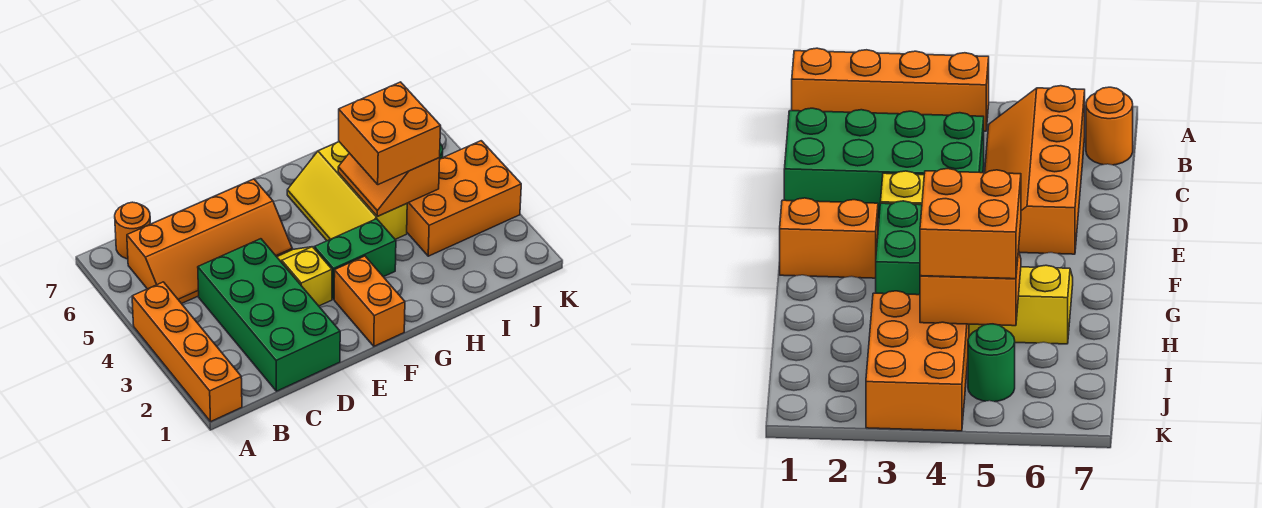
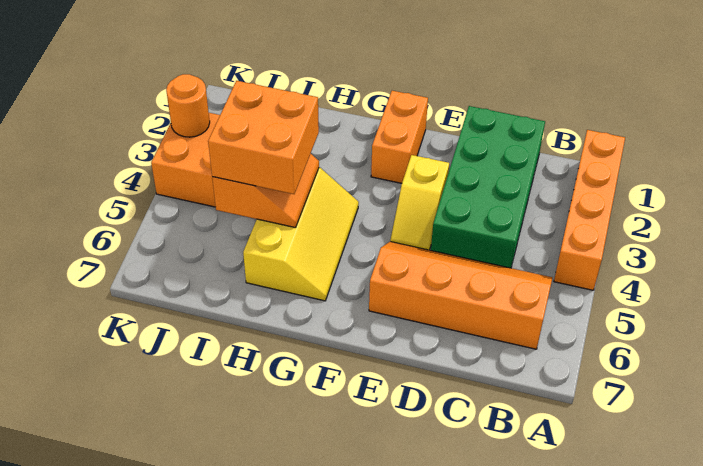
orange round brick B7 level 1 -> orange round brick K3 level 2
green brick F3:G3 level 1 -> none
green round brick J5 level 1 -> none

